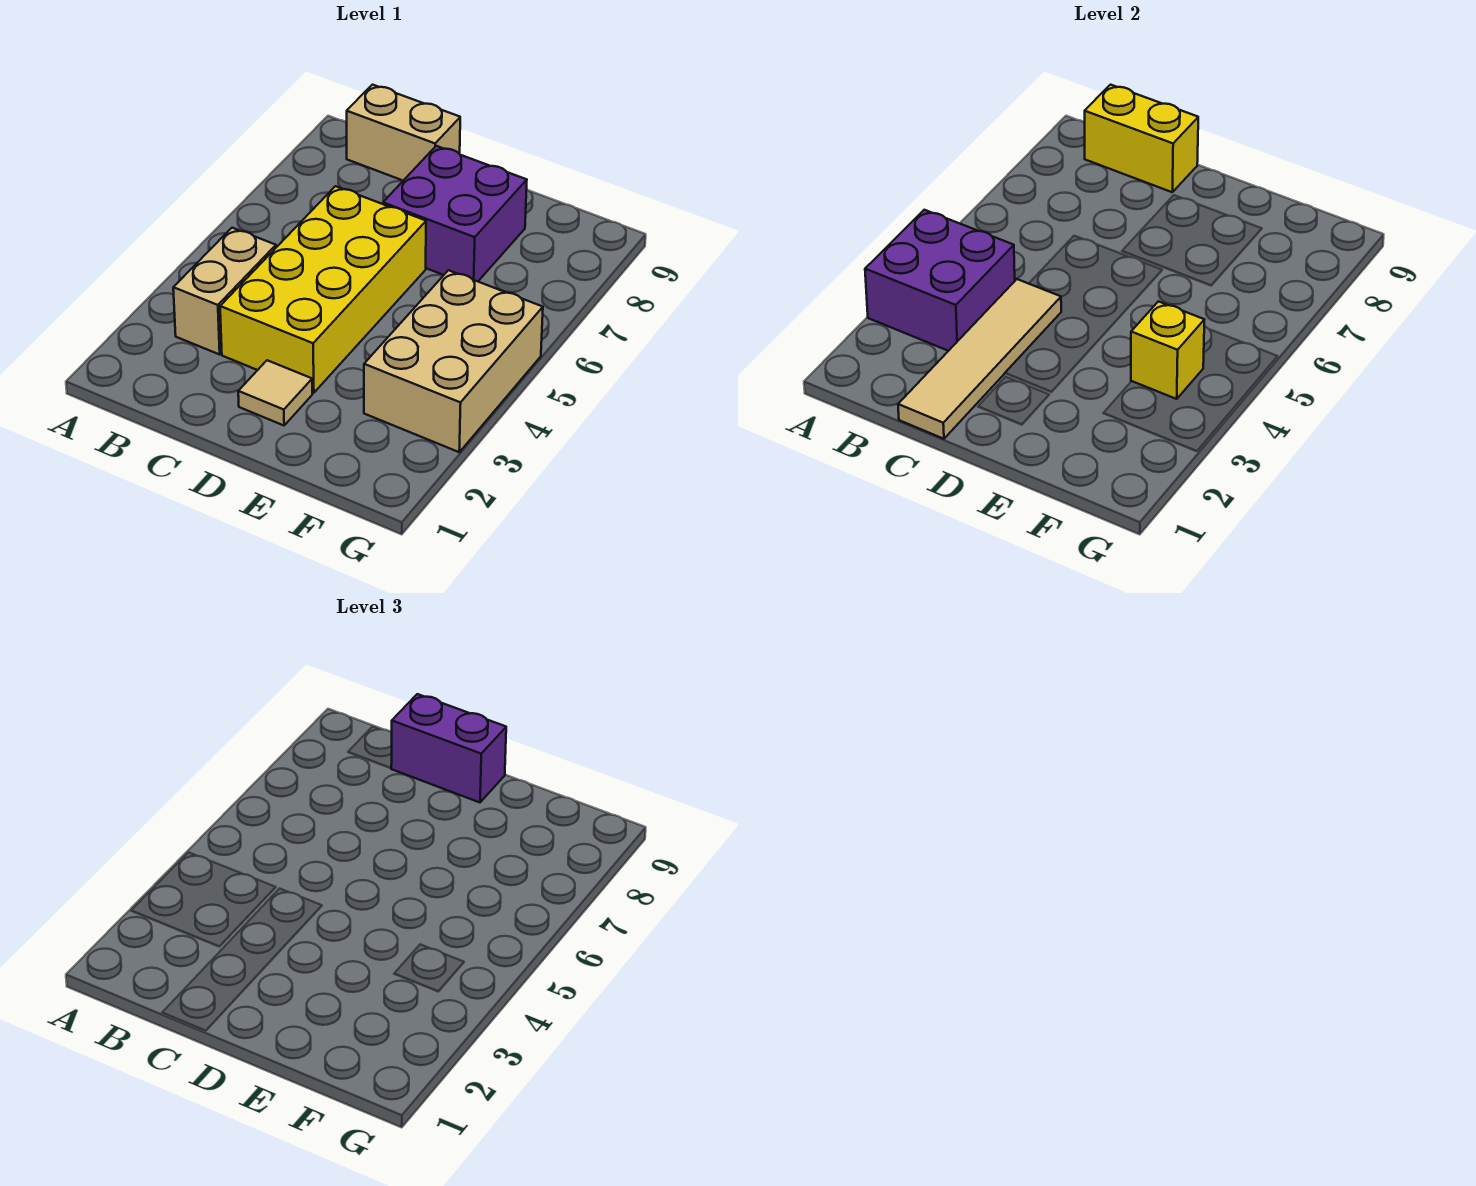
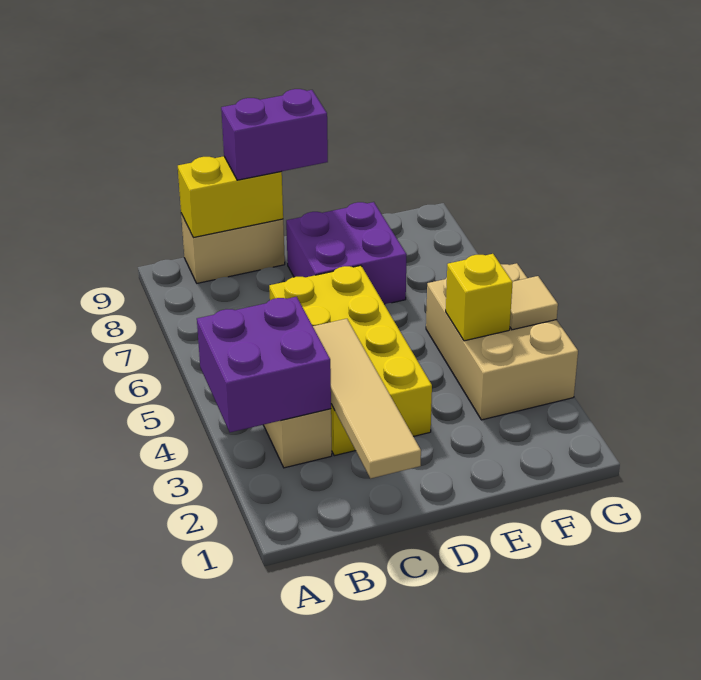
tan tile D2 level 1 -> tan tile G4 level 2

